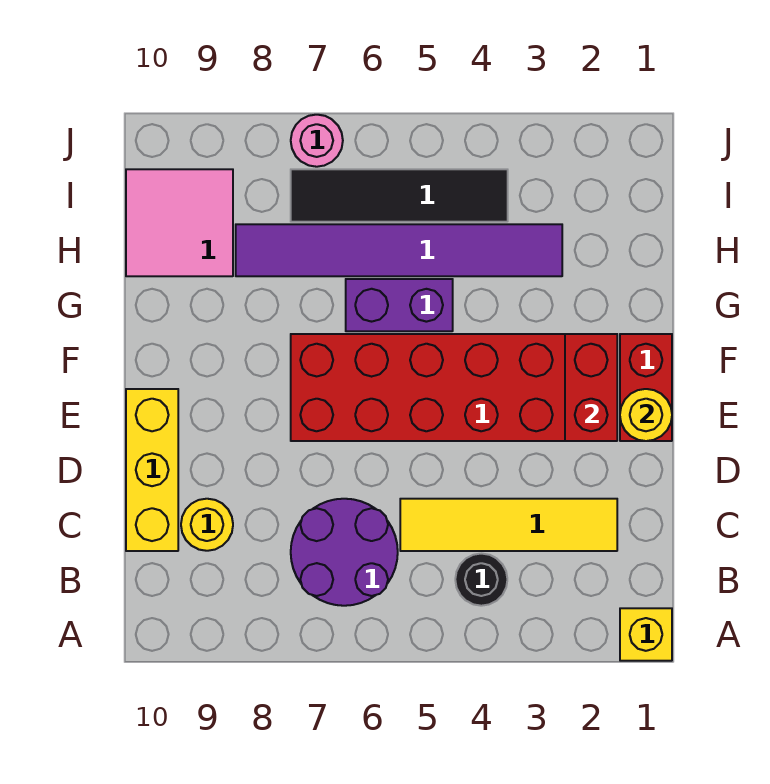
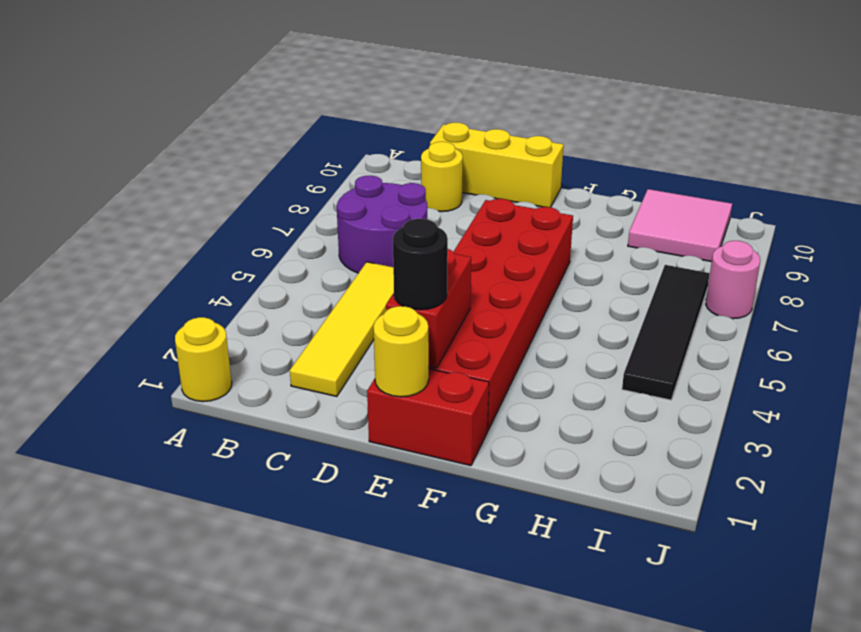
yellow brick A1 level 1 -> yellow round brick A1 level 1
black round brick B4 level 1 -> black round brick E2 level 3
red brick E2:F2 level 2 -> red brick E2:E3 level 2
purple brick G5:G6 level 1 -> none
purple tile H3:H8 level 1 -> none

